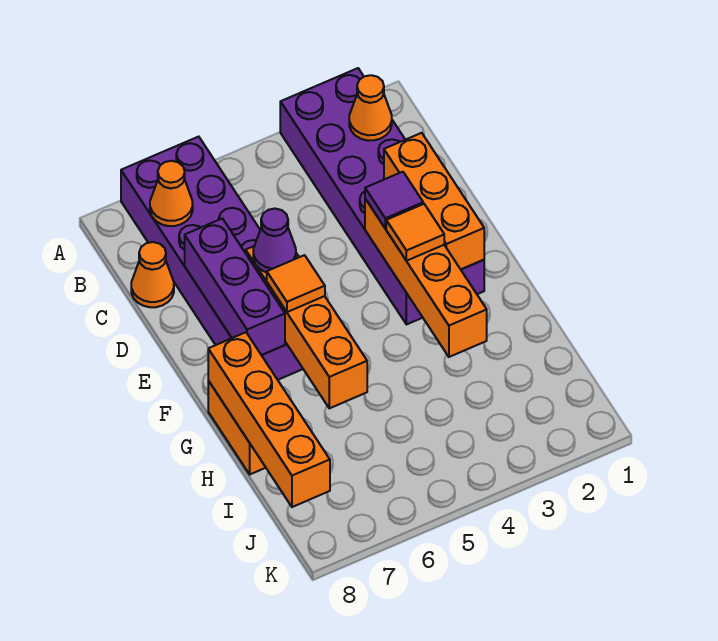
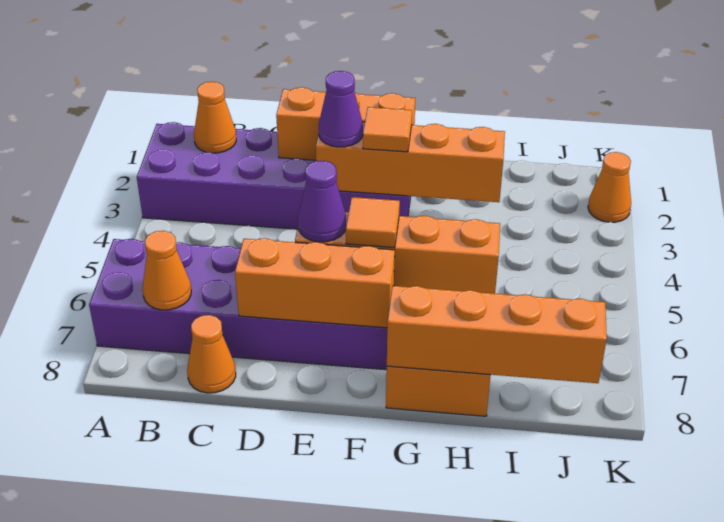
purple brick D7:F7 level 2 -> orange brick D7:F7 level 2
purple tile E3 level 3 -> purple cone E3 level 3
none -> orange cone K2 level 1

